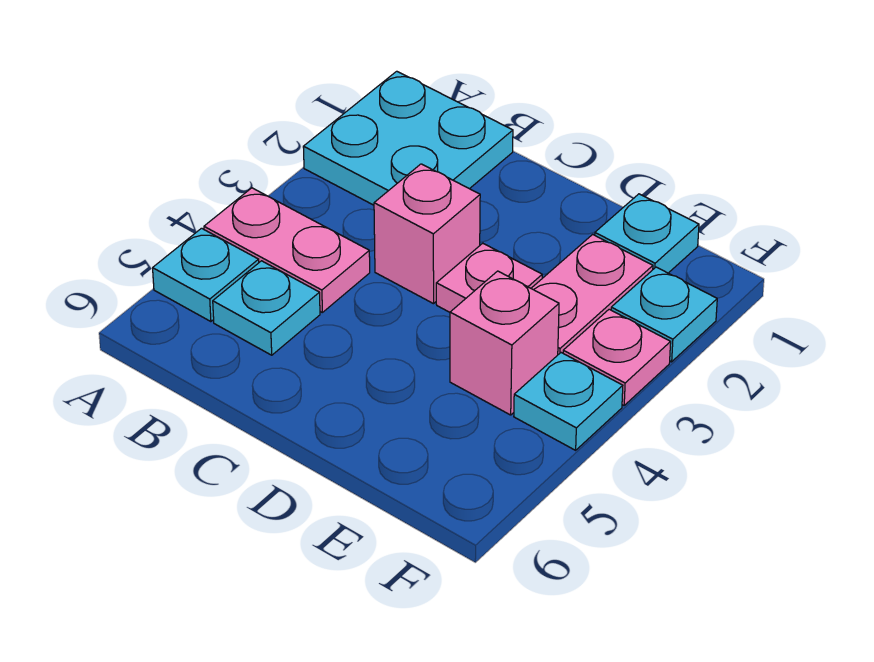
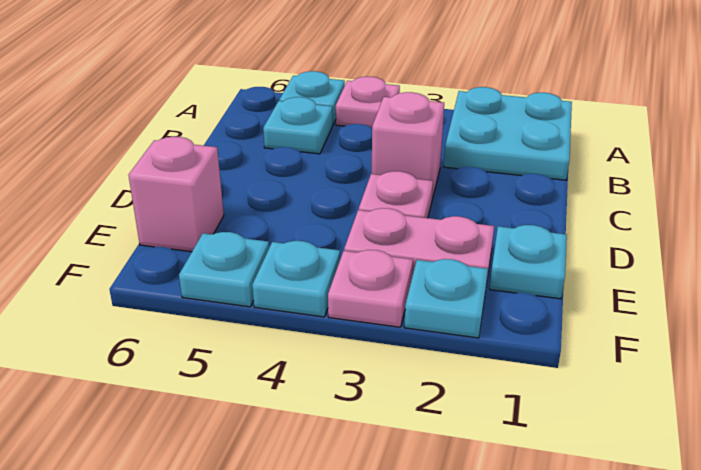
pink plate A4:B4 level 1 -> pink plate A4 level 1
pink brick E4 level 1 -> pink brick E6 level 1
none -> cyan plate F5 level 1

